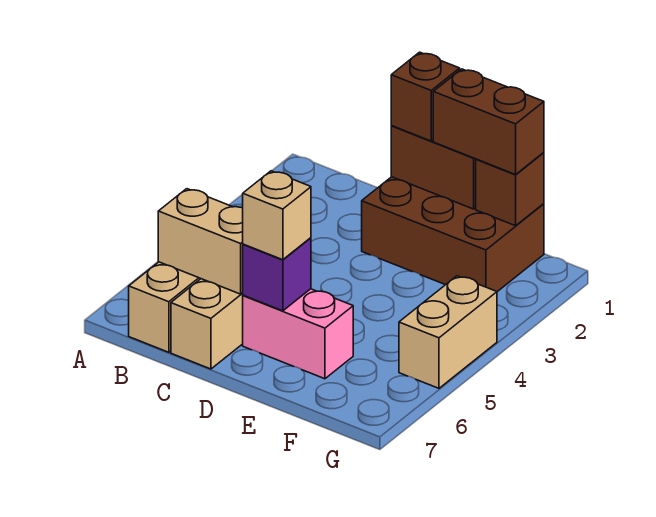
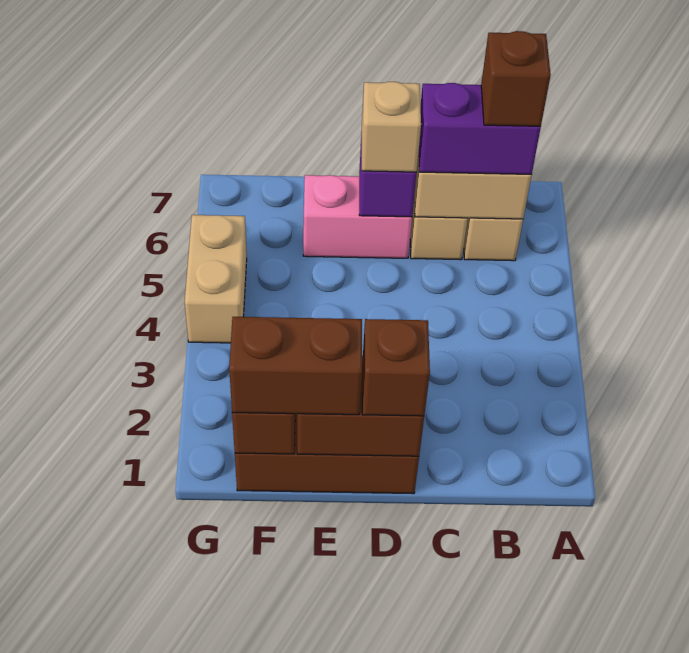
none -> purple brick B6:C6 level 3
none -> brown brick B6 level 4

